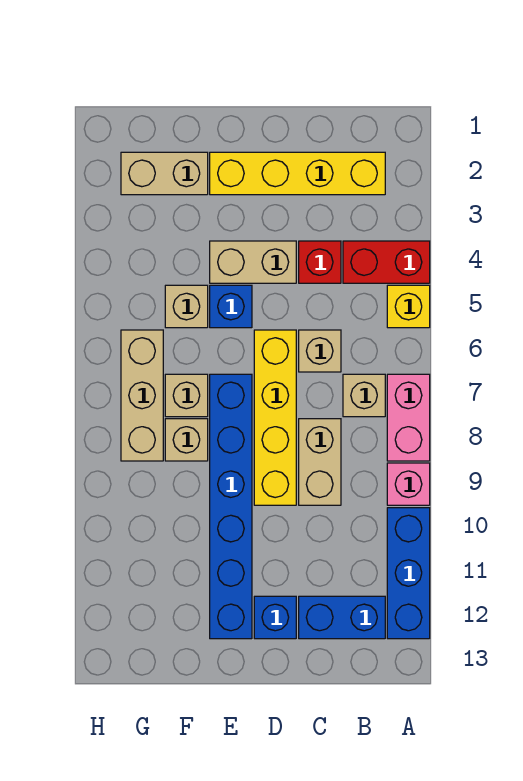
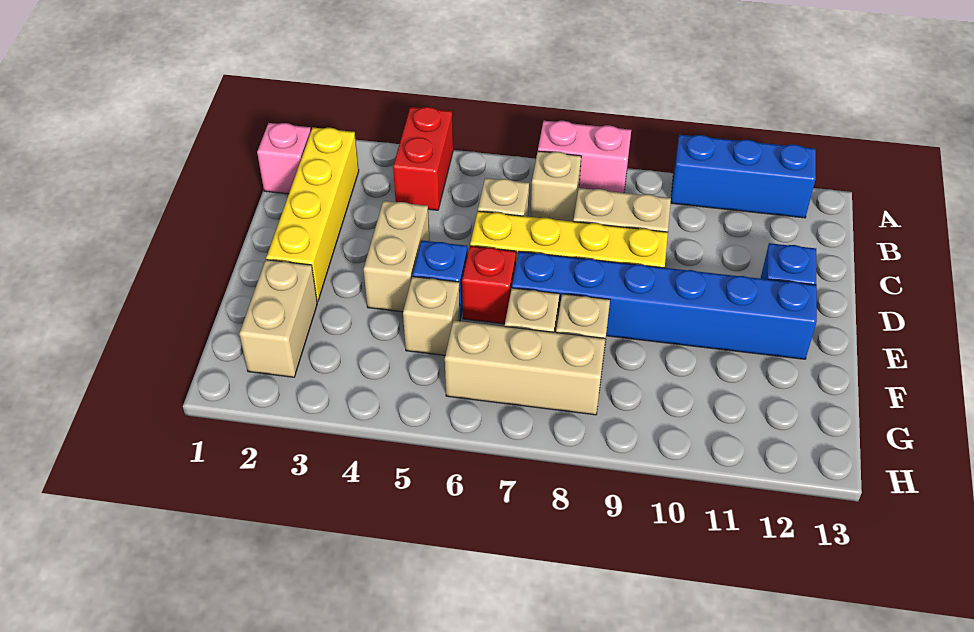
yellow brick A5 level 1 -> none
pink brick A9 level 1 -> pink brick B1 level 1
blue brick B12:C12 level 1 -> none
red brick C4 level 1 -> red brick E6 level 1

